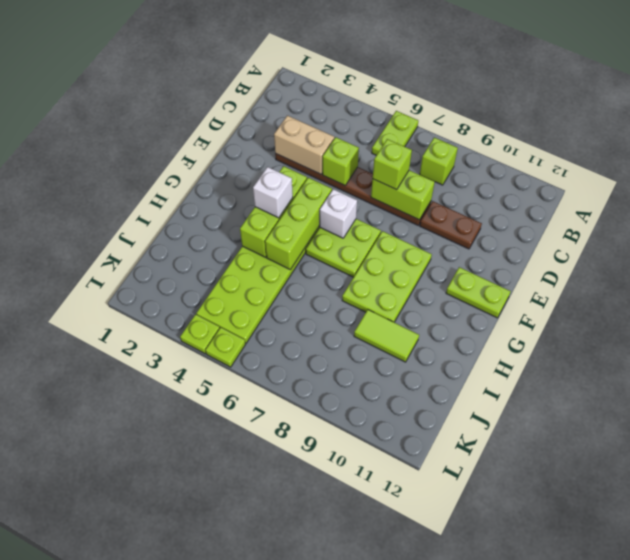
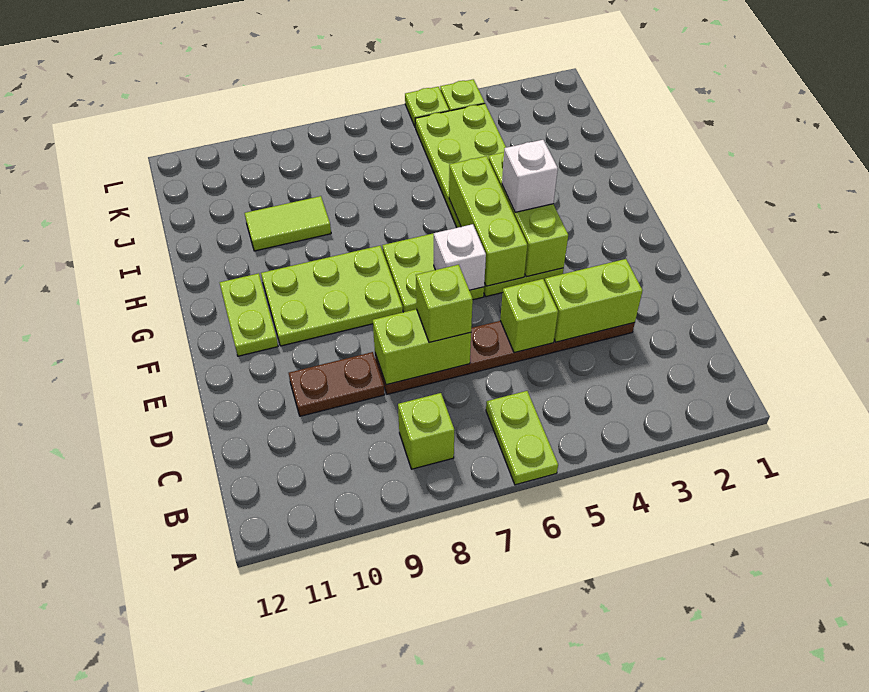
tan brick D3:D4 level 2 -> lime brick D3:D4 level 2
lime plate F8:H9 level 1 -> lime plate F8:G10 level 1
lime plate F11:F12 level 1 -> lime plate F11:G11 level 1

